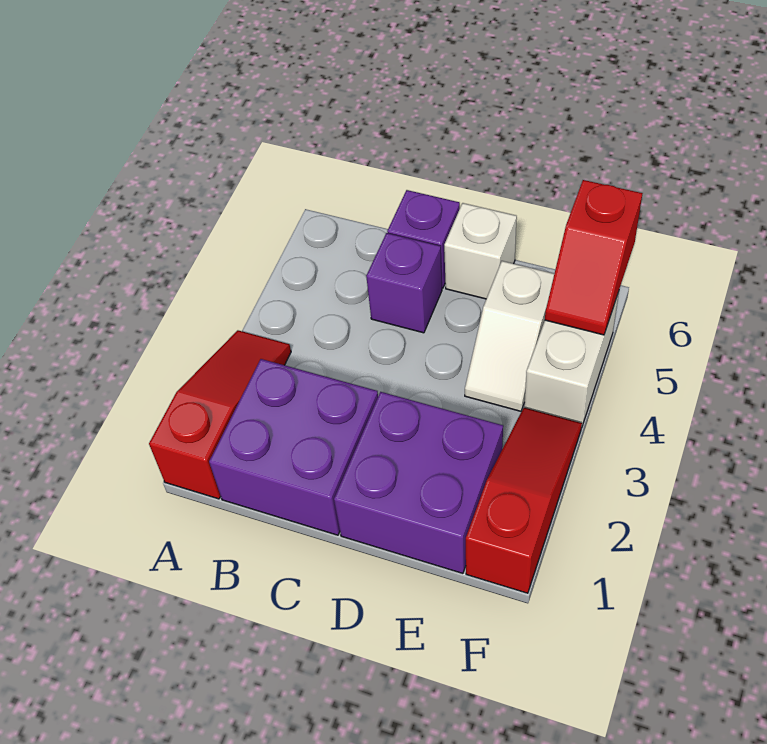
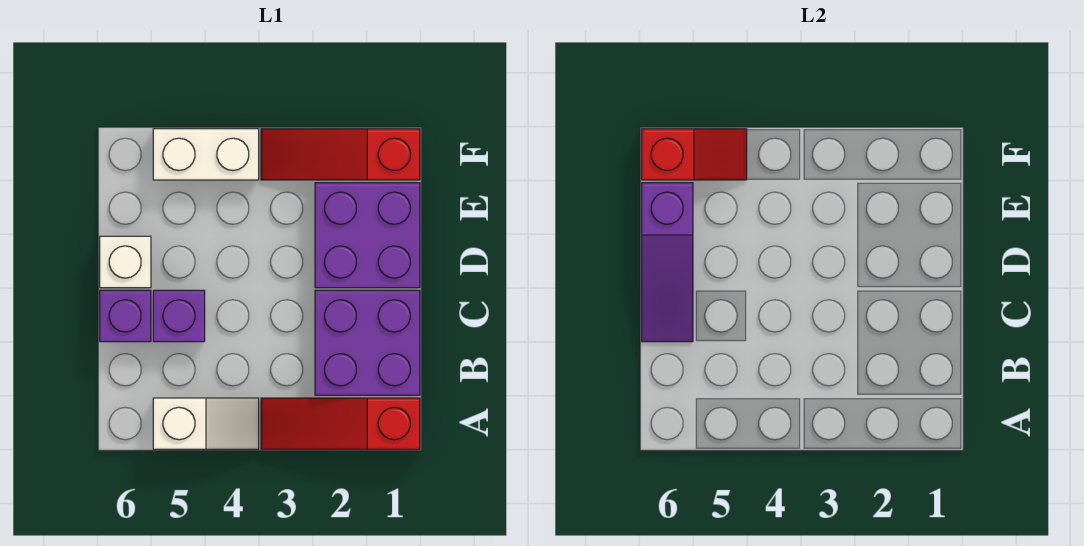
none -> purple slope C6:E6 level 2 top E
white slope E4:E5 level 1 top 5 -> white slope A4:A5 level 1 top 5

